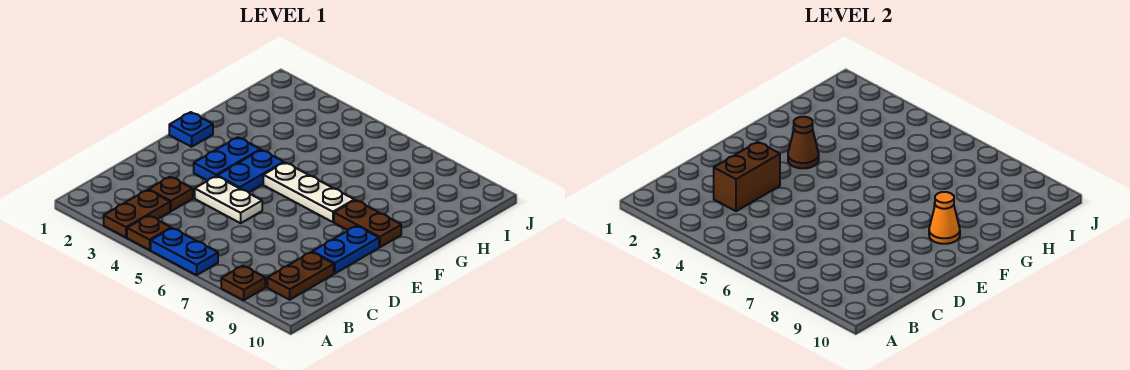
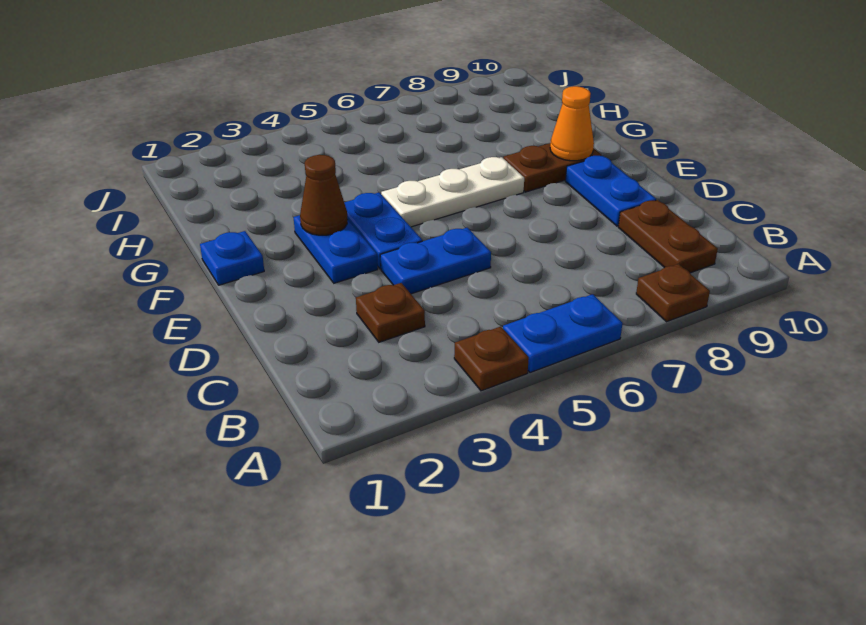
brown plate A3:B3 level 1 -> none
brown brick C3:D3 level 2 -> none
white plate D4:D5 level 1 -> blue plate D4:D5 level 1

